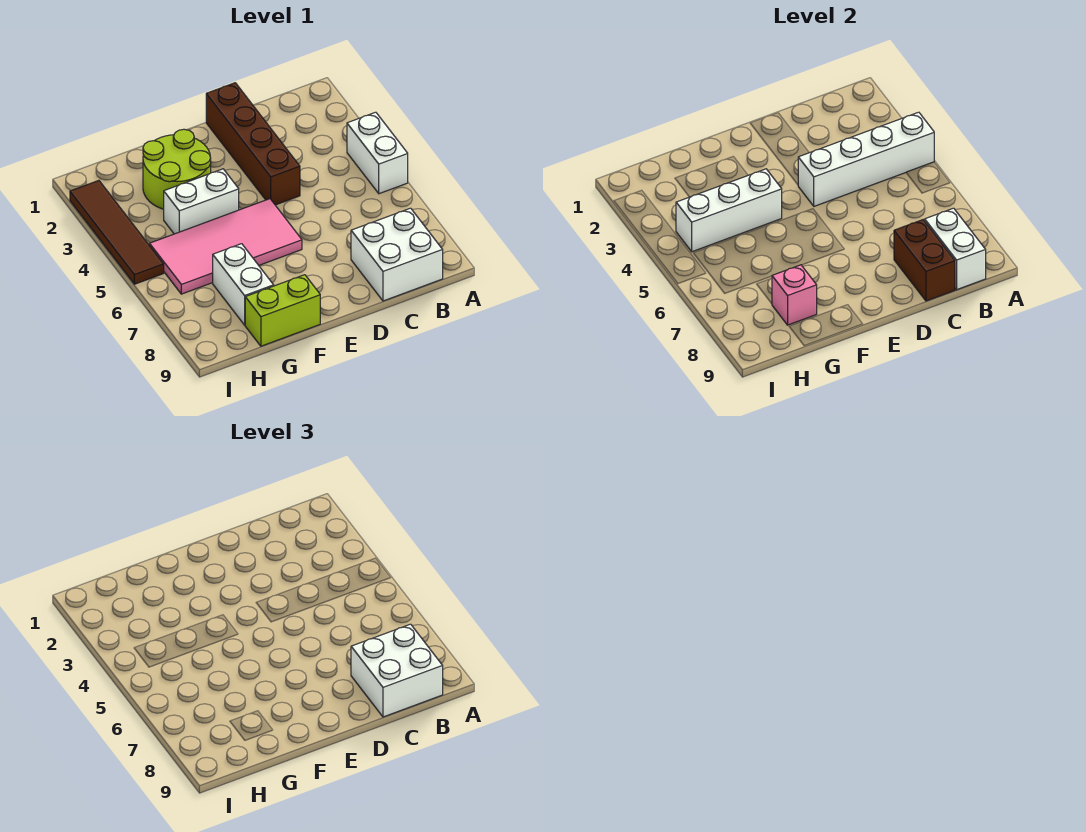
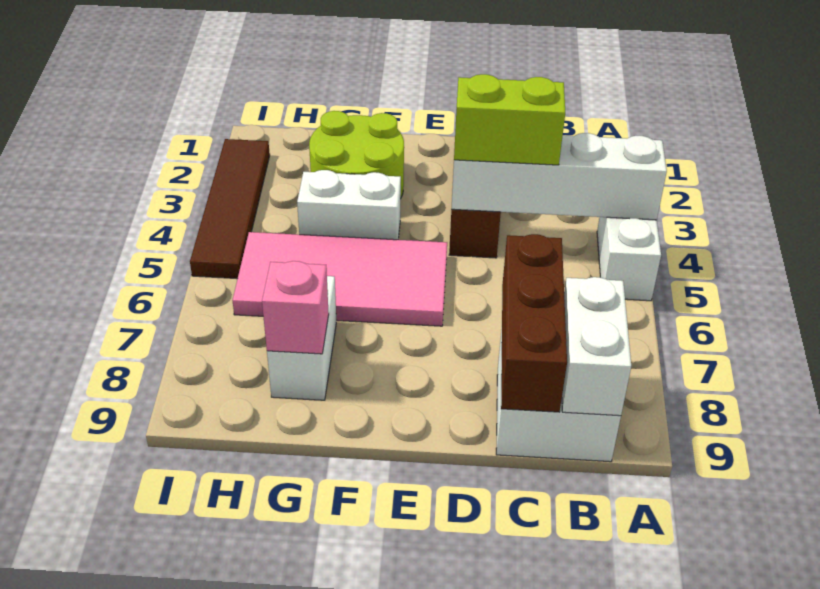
white brick B8:C9 level 3 -> none
brown brick C8:C9 level 2 -> brown brick C7:C9 level 2
white brick F4:H4 level 2 -> none
lime brick F9:G9 level 1 -> lime brick C4:D4 level 3

